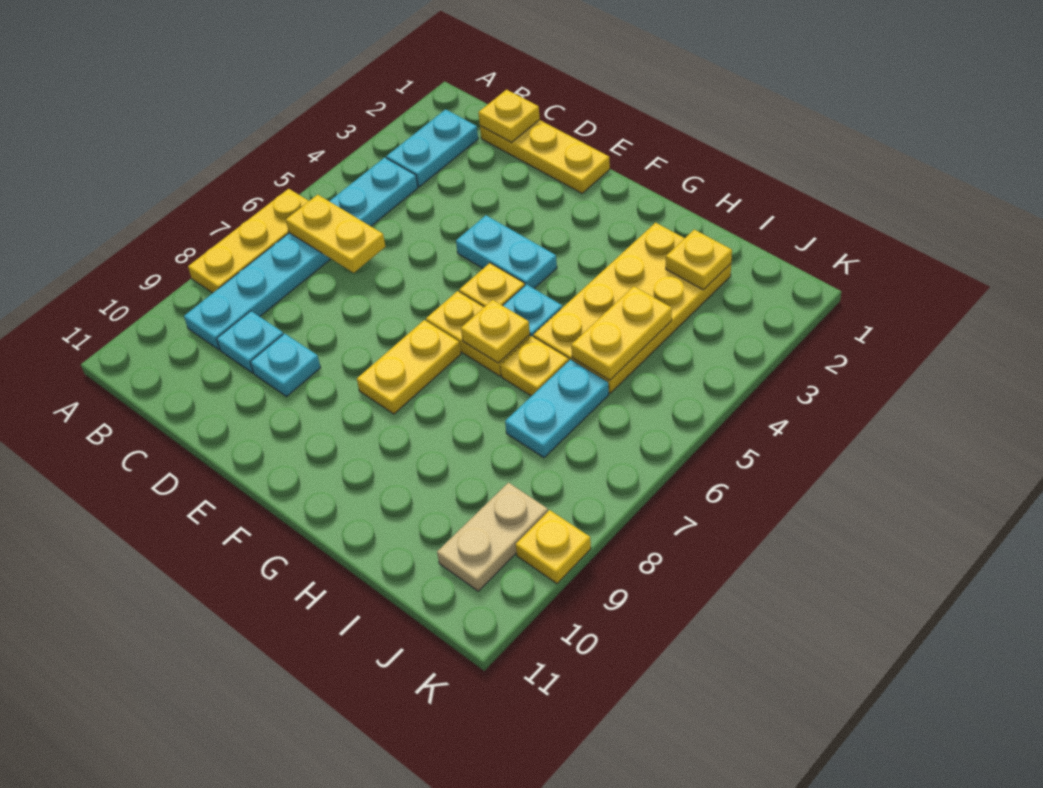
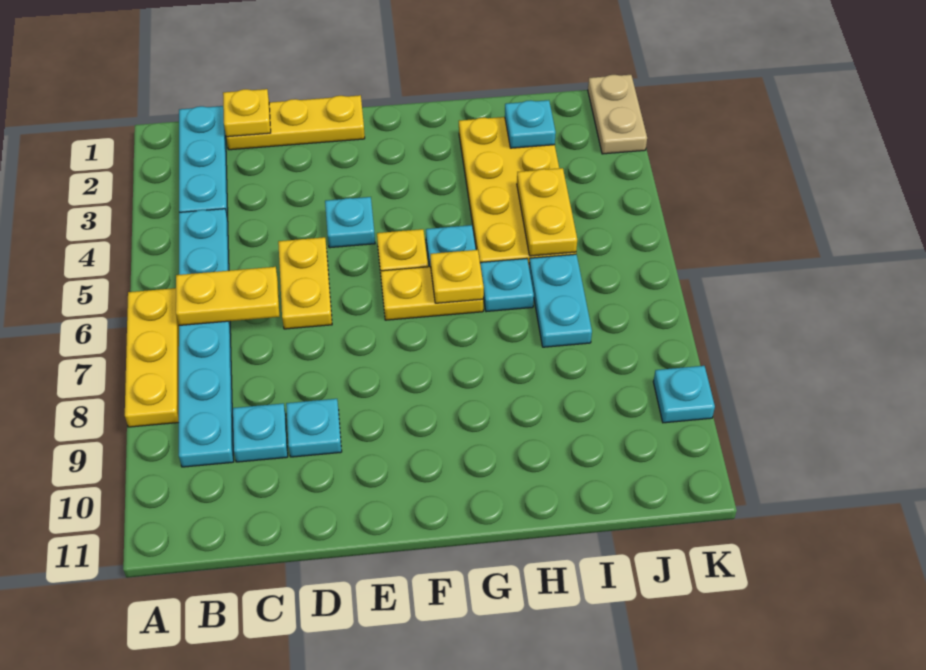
cyan plate B2:B3 level 1 -> cyan plate B1:B3 level 1
cyan plate E4:F4 level 1 -> cyan plate E4 level 1
yellow plate F7:F8 level 1 -> yellow plate D5:D6 level 1
yellow plate H6 level 1 -> cyan plate H6 level 1
yellow plate I2 level 2 -> cyan plate I2 level 2
tan plate J9:J10 level 1 -> tan plate K1:K2 level 1
yellow plate K9 level 1 -> cyan plate K9 level 1

